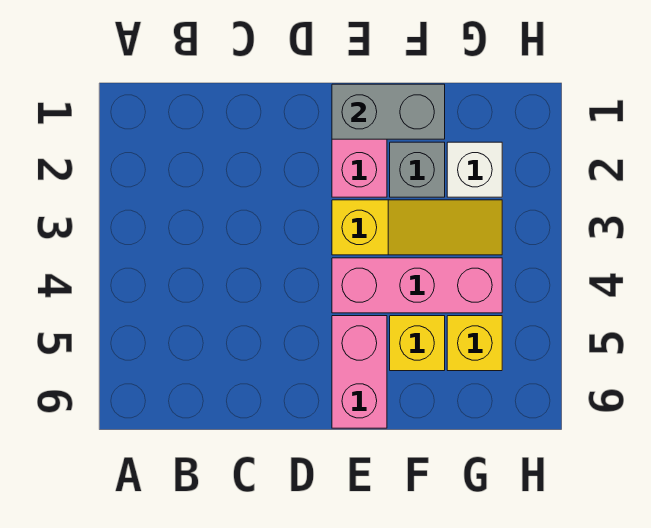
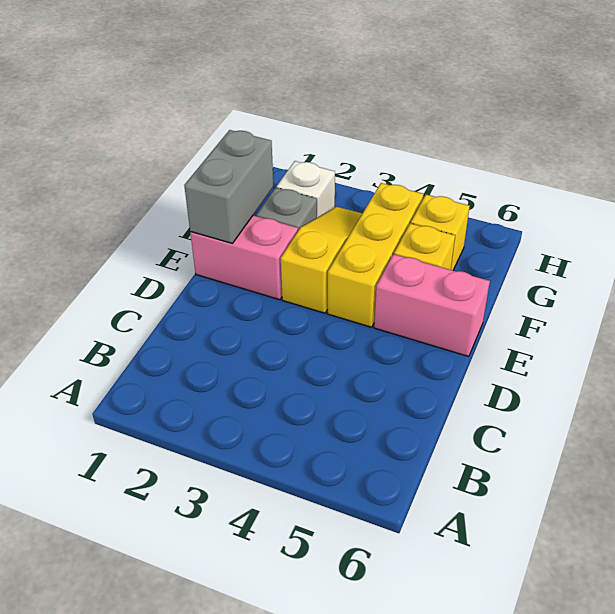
pink brick E4:G4 level 1 -> yellow brick E4:G4 level 1

